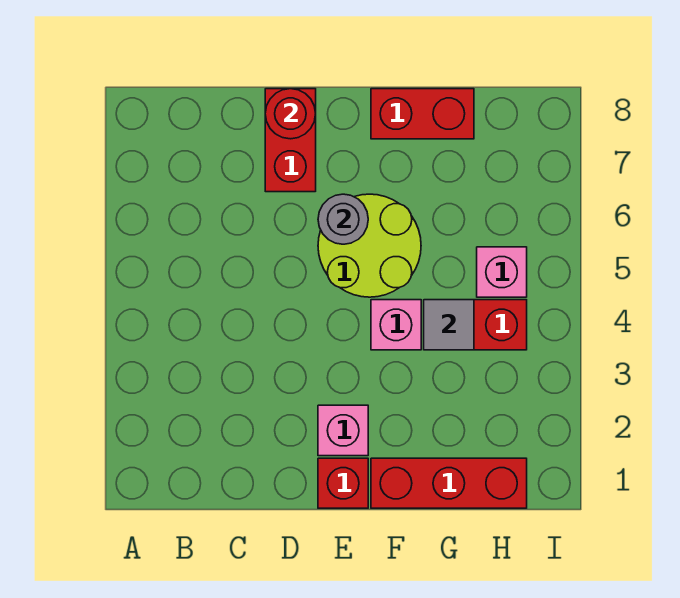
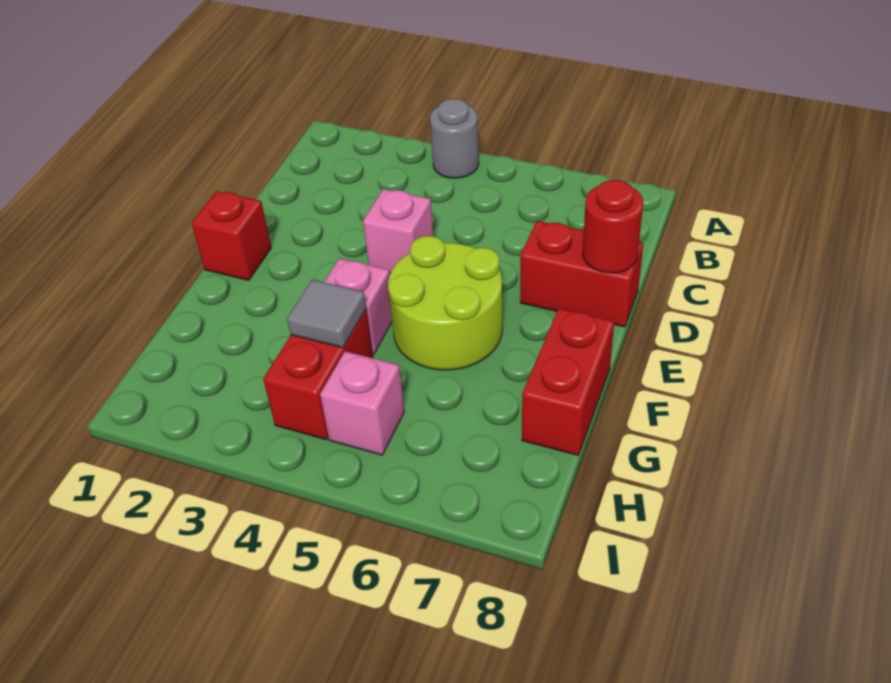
pink brick E2 level 1 -> pink brick D4 level 1
grey round brick E6 level 2 -> grey round brick A4 level 1
red brick F1:H1 level 1 -> none

